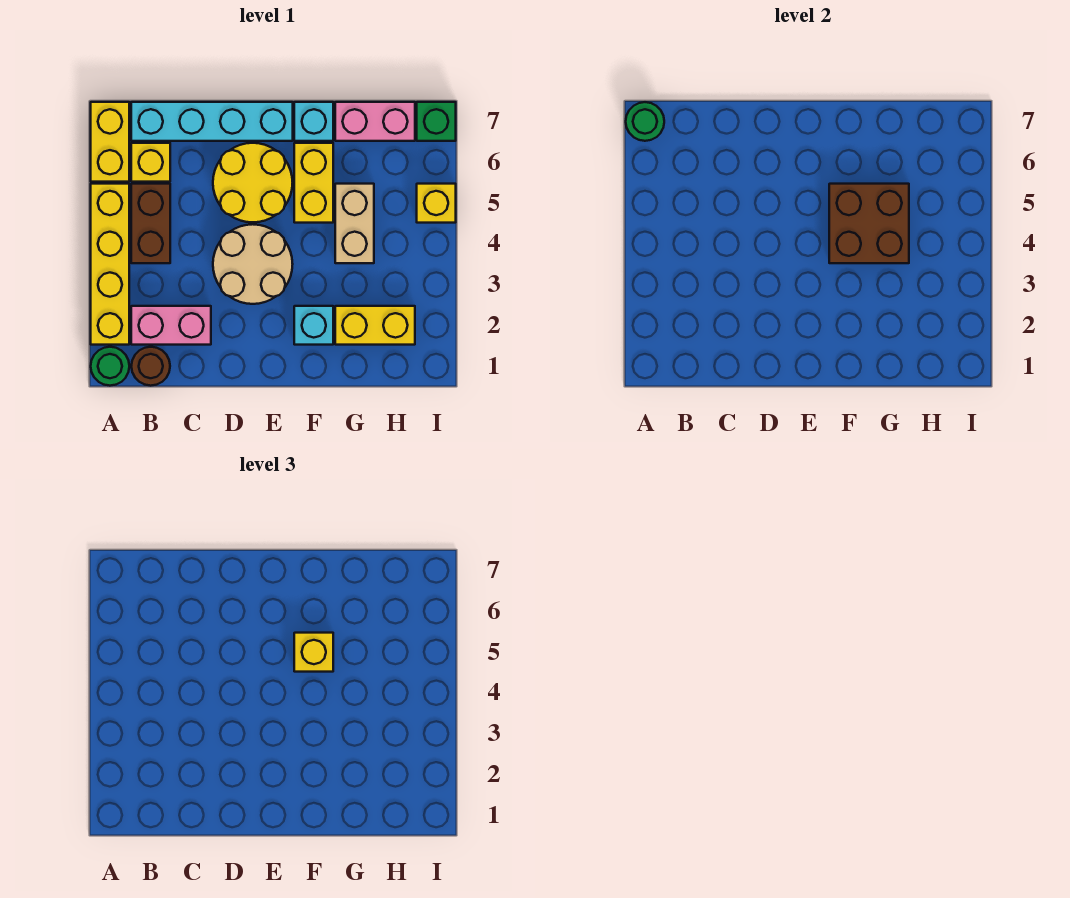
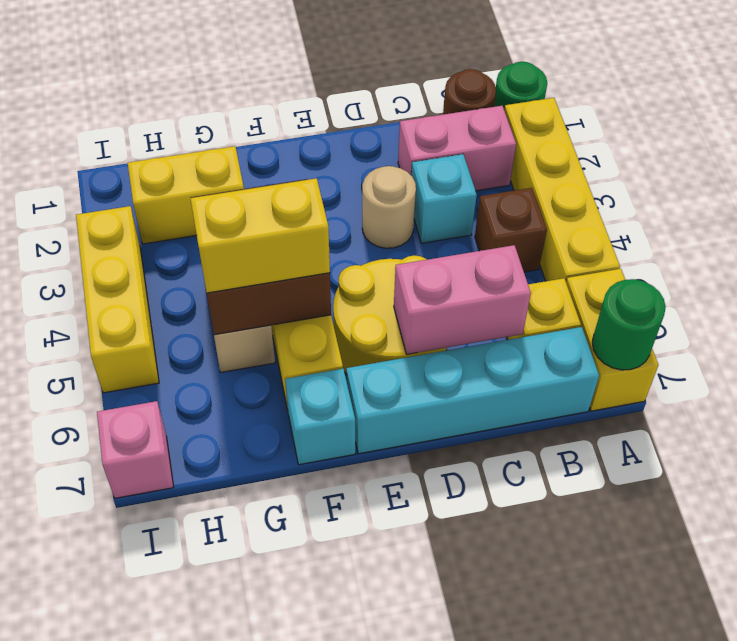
brown brick B4:B5 level 1 -> brown brick B4 level 1
tan round brick D3:E4 level 1 -> tan round brick D3 level 1
cyan brick F2 level 1 -> cyan brick C3 level 1
yellow brick F5 level 3 -> yellow brick F5:G5 level 3
pink brick G7:H7 level 1 -> pink brick C6:D6 level 2
yellow brick I5 level 1 -> yellow brick I3:I5 level 1
green brick I7 level 1 -> pink brick I7 level 1

